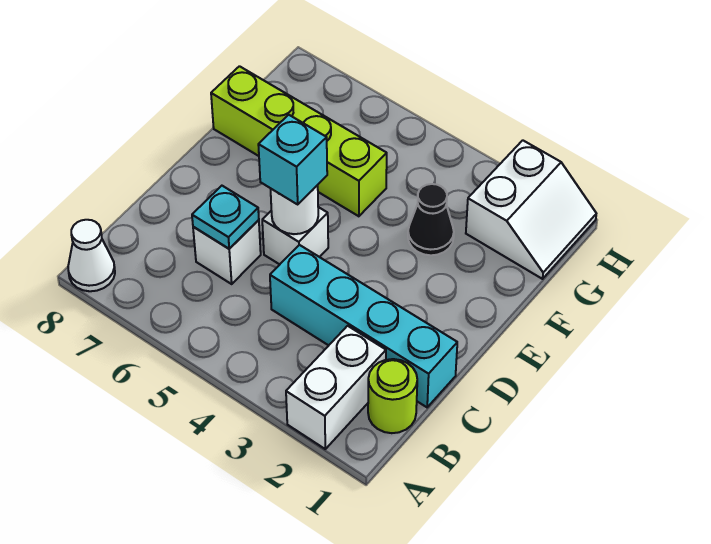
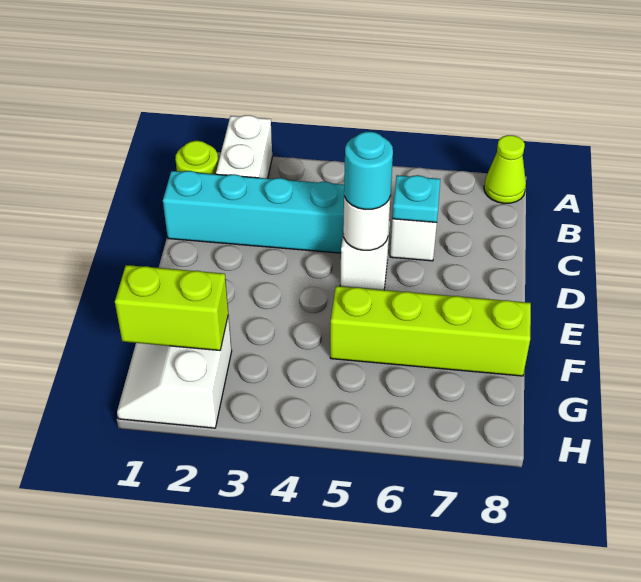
white cone A8 level 1 -> lime cone A8 level 1
cyan brick D5 level 3 -> cyan round brick D5 level 3
black cone F3 level 1 -> none
none -> lime brick G1:G2 level 2

